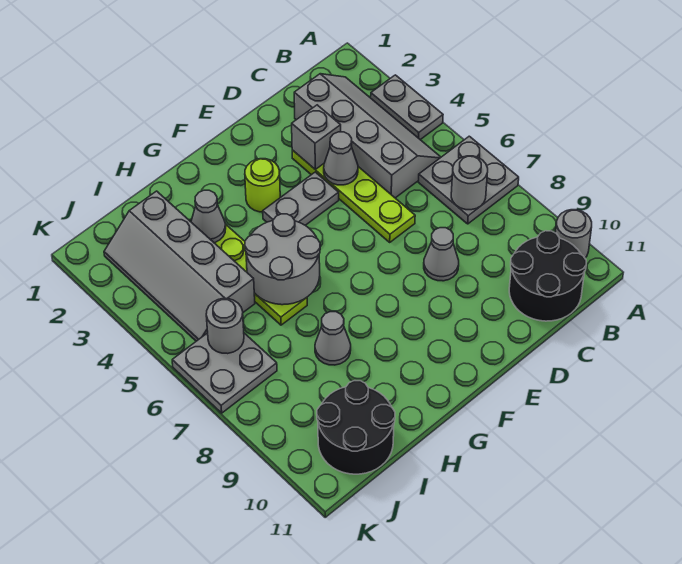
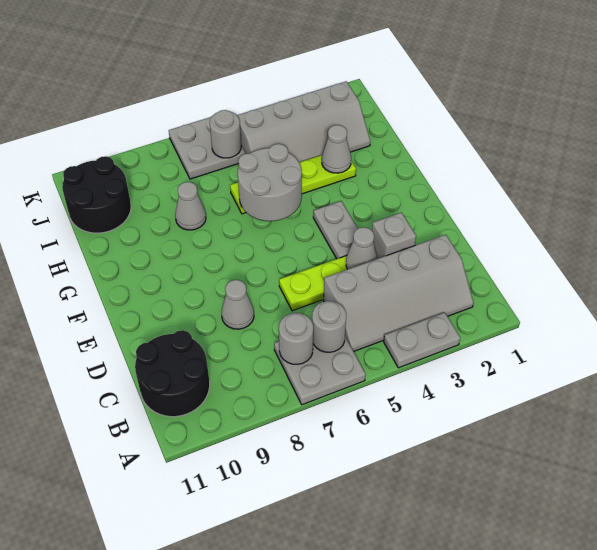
grey round brick A10 level 1 -> grey round brick B6 level 2
lime round brick F3 level 1 -> none
grey slope I2:J5 level 1 top I -> grey slope I2:J5 level 1 top J

